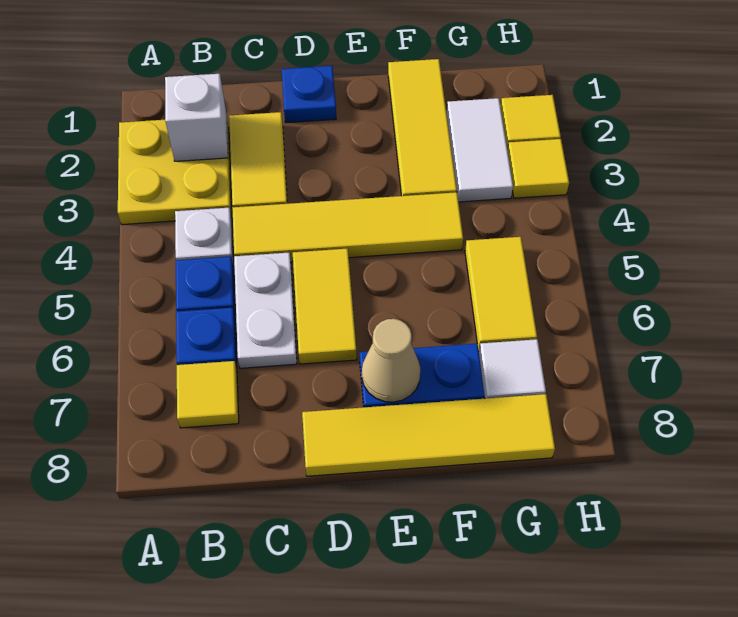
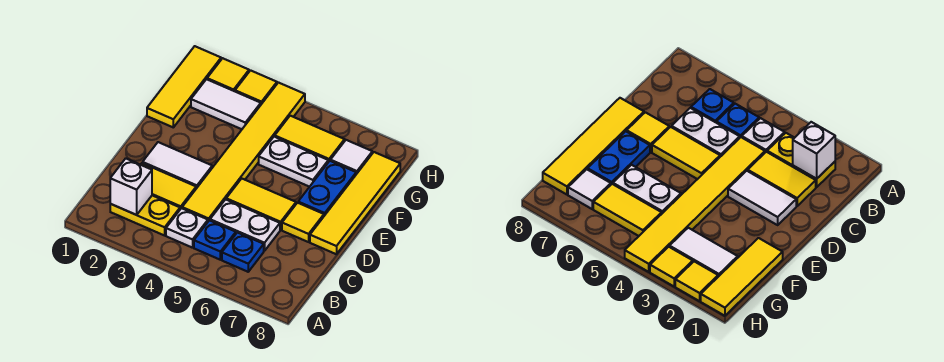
yellow plate A2:B3 level 1 -> yellow plate B2:B3 level 1
yellow tile B7 level 1 -> yellow tile D7 level 1
yellow tile C4:F4 level 1 -> yellow tile C4:H4 level 1
blue plate D1 level 1 -> none
none -> white tile D2:D3 level 1
tan cone E7 level 2 -> none
yellow tile F1:F3 level 1 -> yellow tile F1:H1 level 1
none -> white plate F5:F6 level 1

